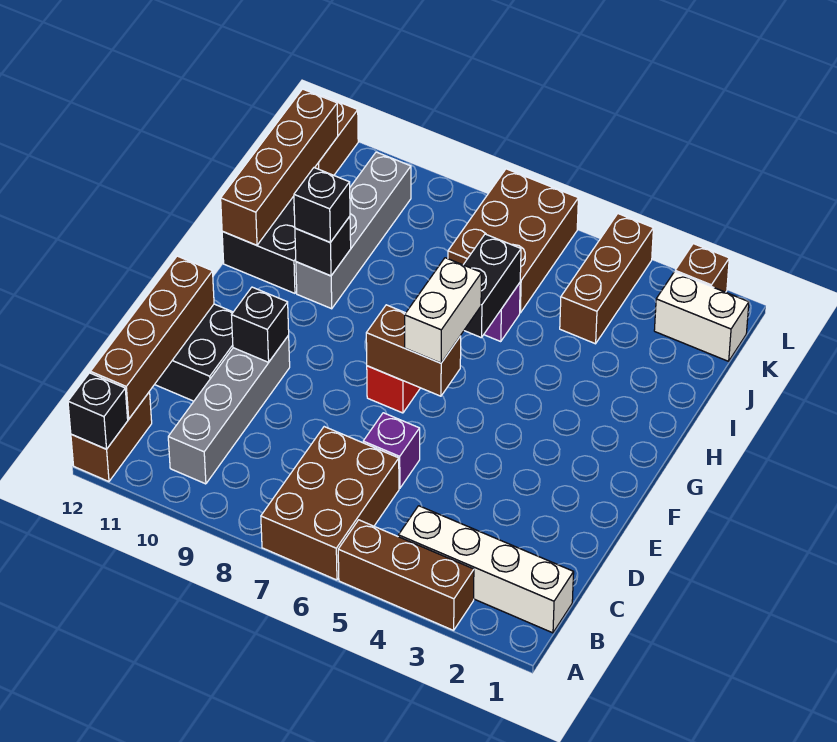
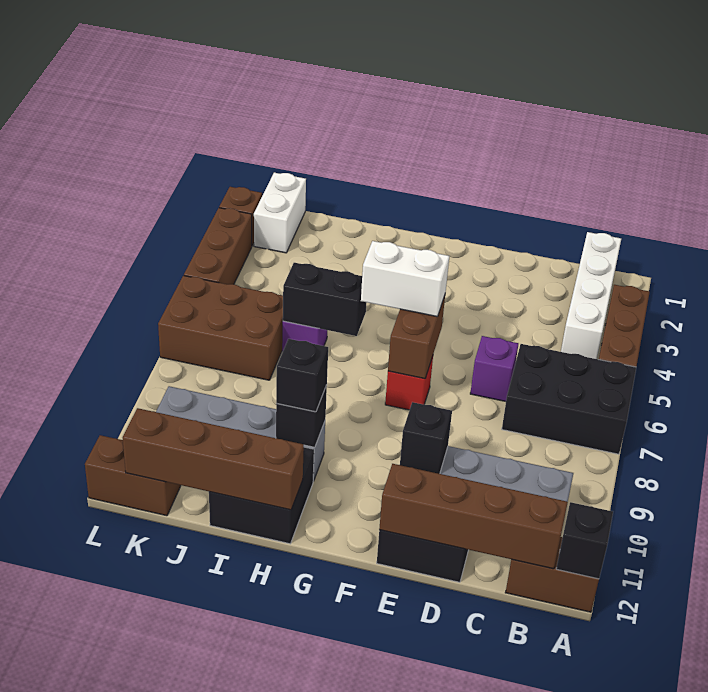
brown brick A6:C7 level 1 -> black brick A6:C7 level 1
brown brick J4:L4 level 1 -> brown brick L3:L5 level 1

